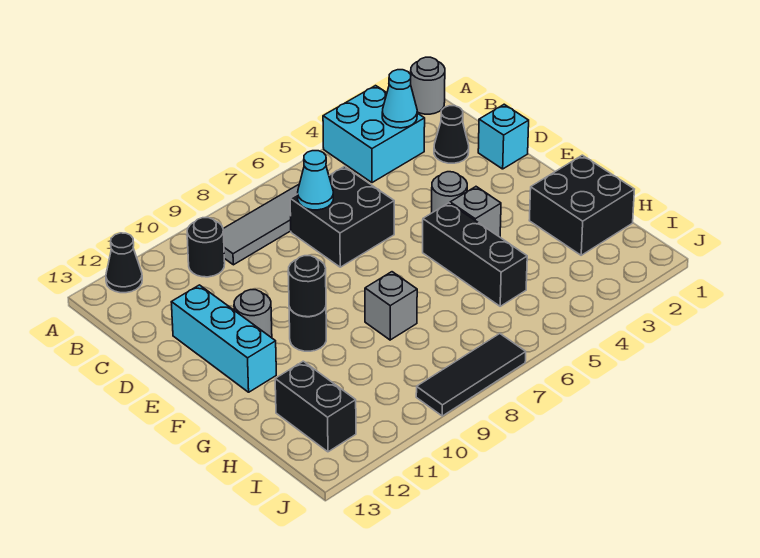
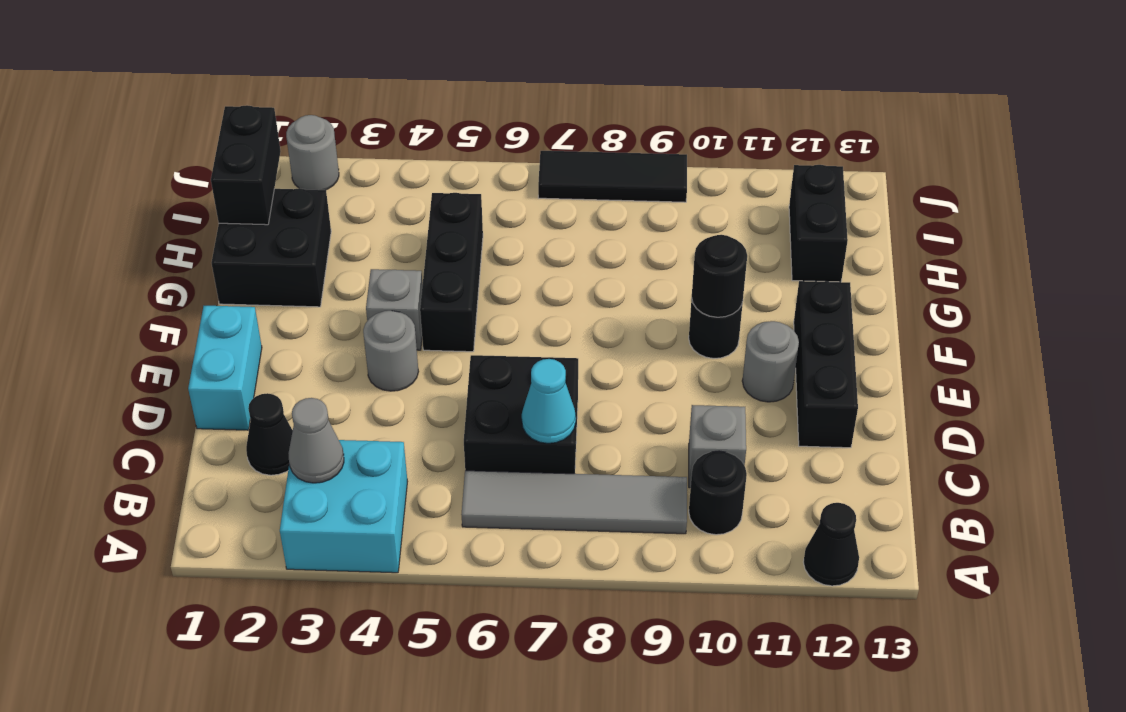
grey round brick A1 level 1 -> grey round brick J2 level 1
cyan cone B3 level 2 -> grey cone B3 level 2
cyan brick D1 level 1 -> cyan brick D1:E1 level 1
cyan brick D12:F12 level 1 -> black brick D12:F12 level 1
grey brick G8 level 1 -> grey brick C10 level 1
none -> black brick H1:I1 level 2

